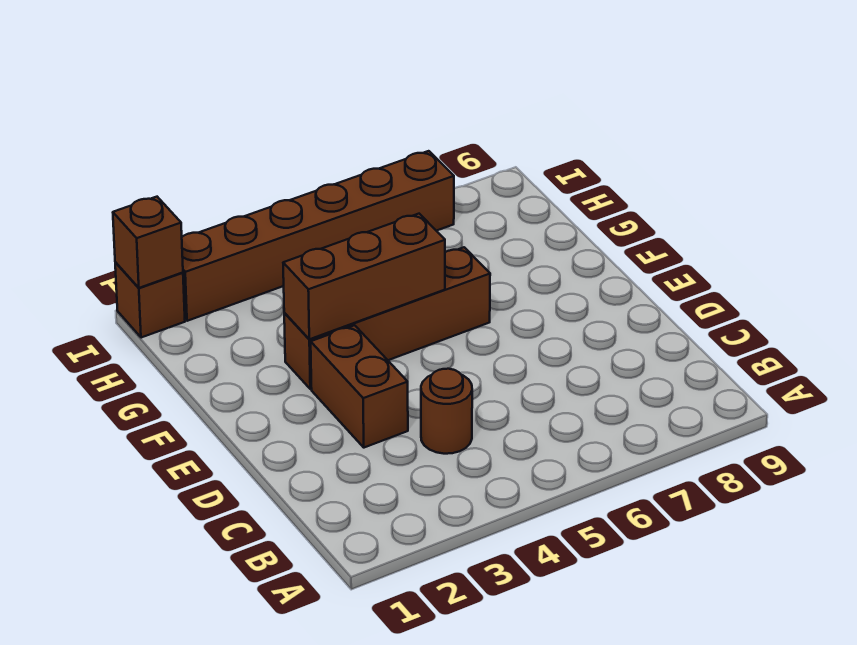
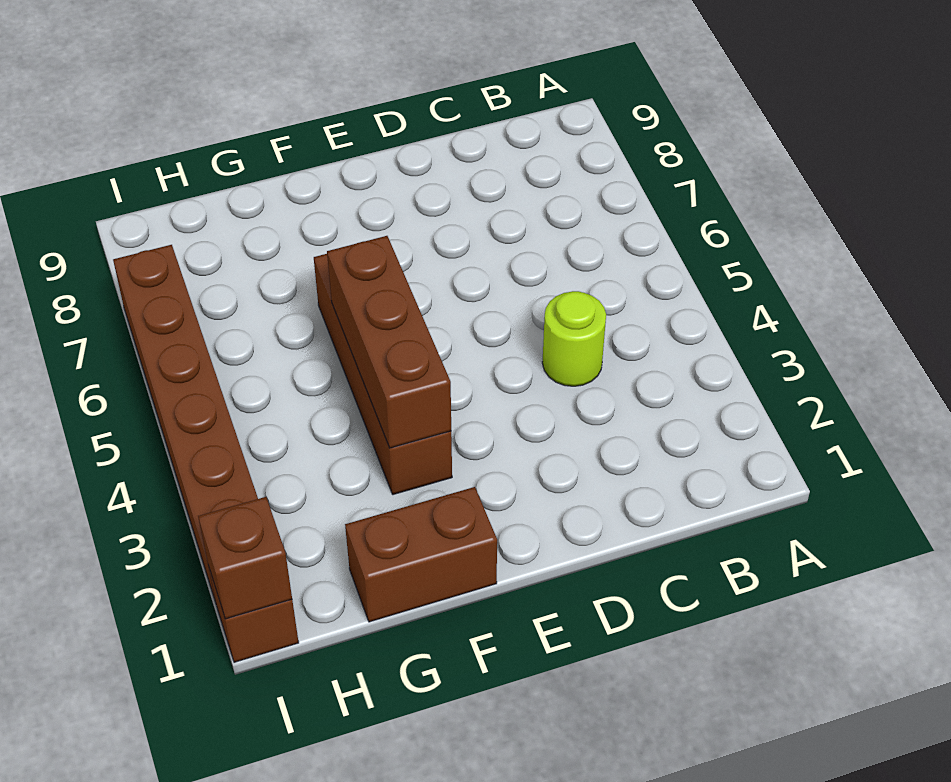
brown round brick C4 level 1 -> lime round brick C4 level 1
brown brick D3:E3 level 1 -> brown brick F1:G1 level 1

